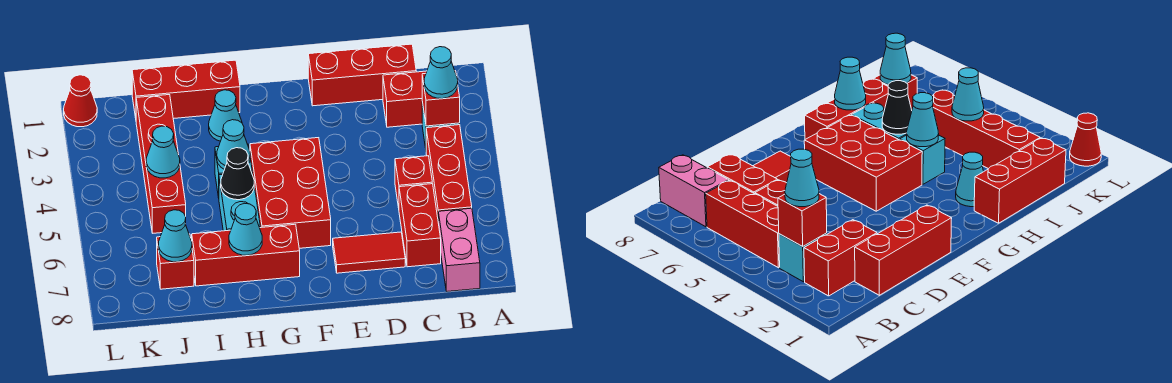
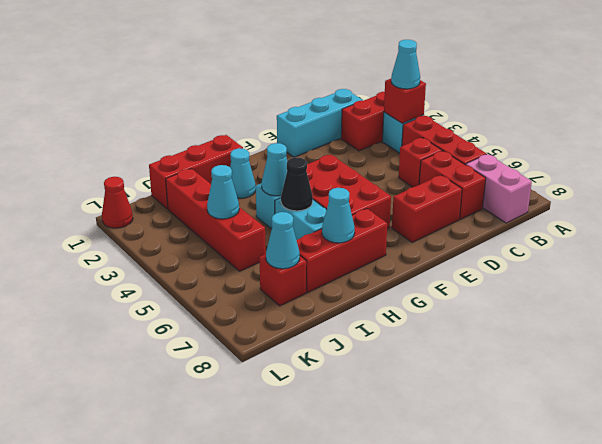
red brick C1:E1 level 1 -> cyan brick C1:E1 level 1
red tile D7:E7 level 1 -> red brick D7:E7 level 1

